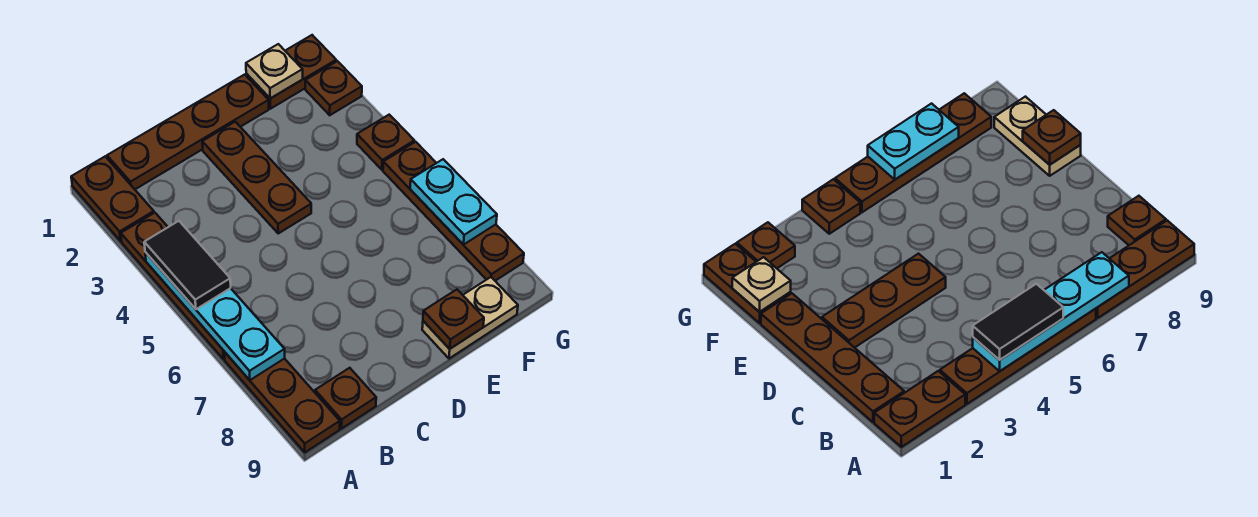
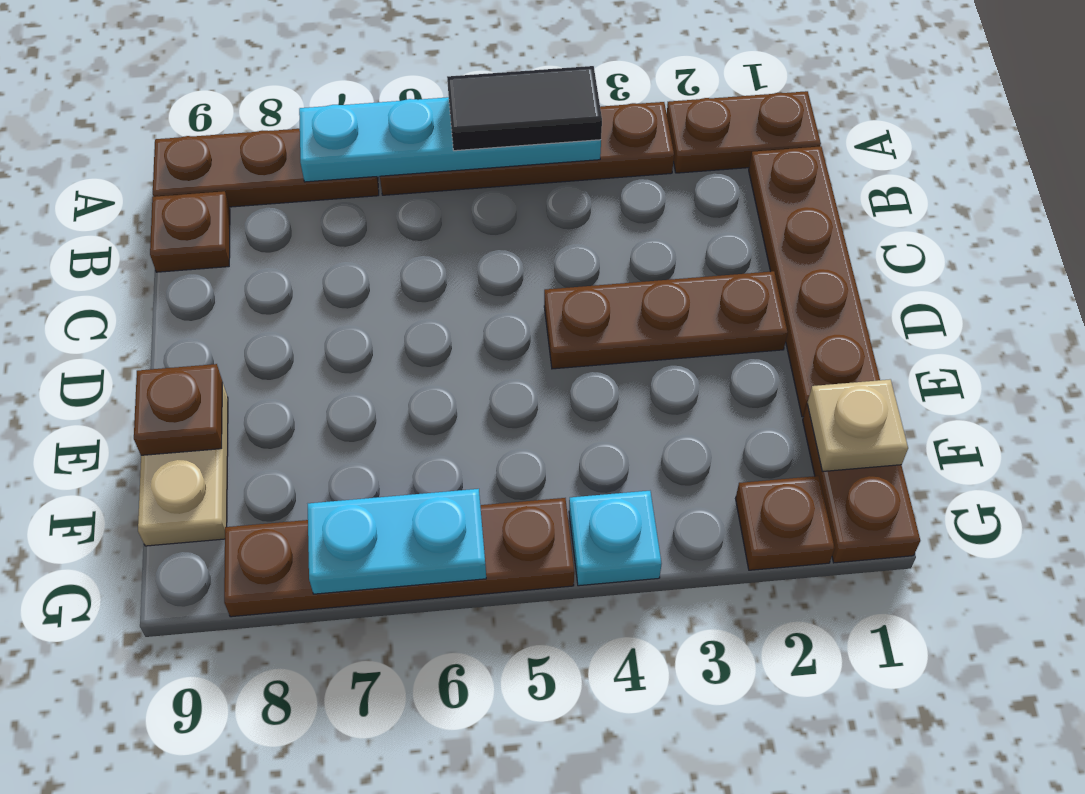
brown plate G4 level 1 -> cyan plate G4 level 1

